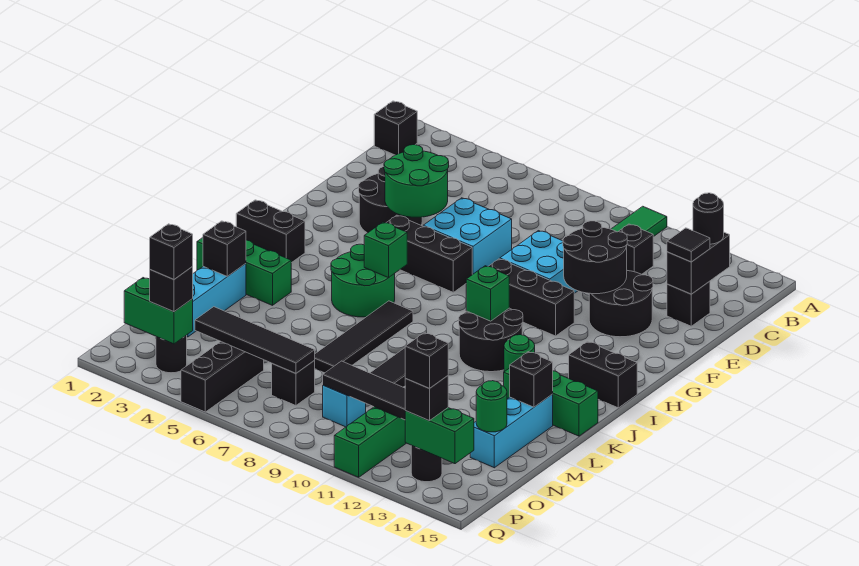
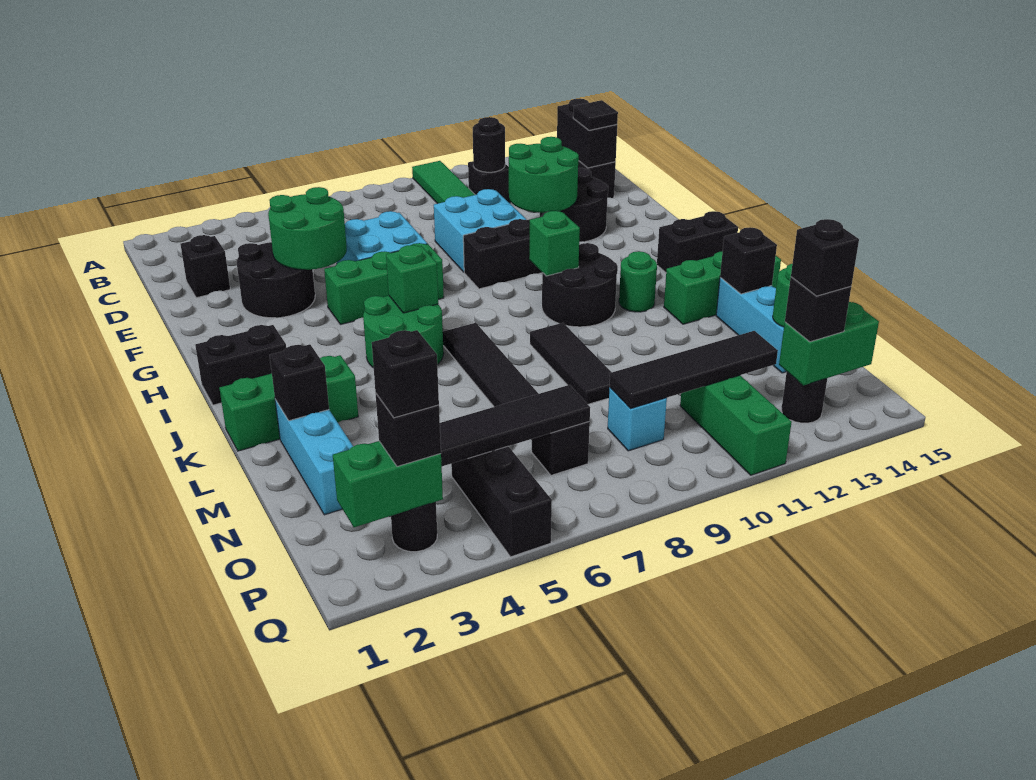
black brick B1 level 1 -> black brick D2 level 1
black round brick C14 level 3 -> black round brick C11 level 2
black round brick E11:F12 level 2 -> green round brick E11:F12 level 2
black brick G5:G7 level 1 -> green brick G5:G7 level 1

